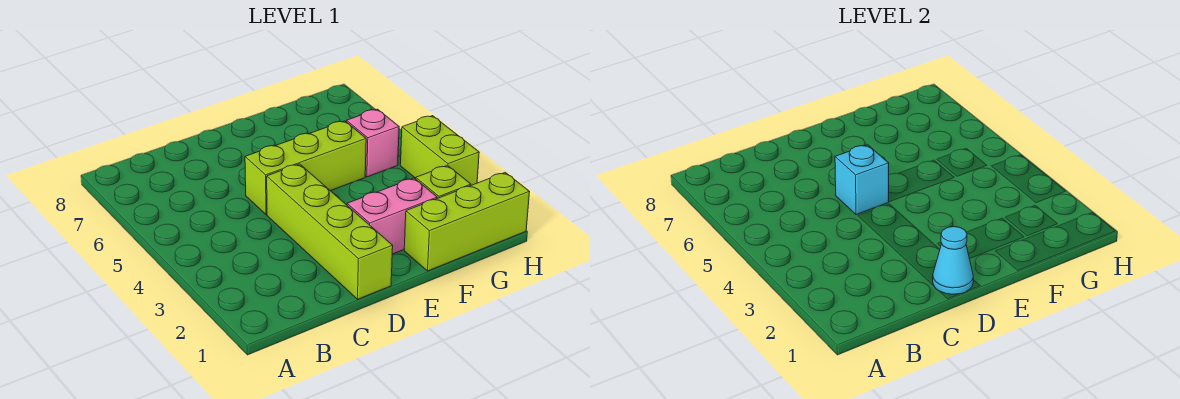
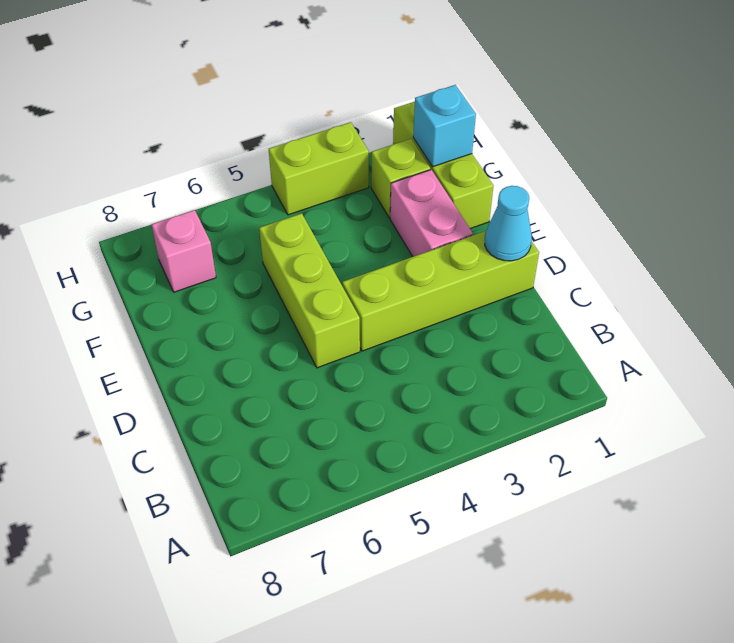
cyan brick D5 level 2 -> cyan brick G1 level 2
pink brick G5 level 1 -> pink brick G7 level 1

